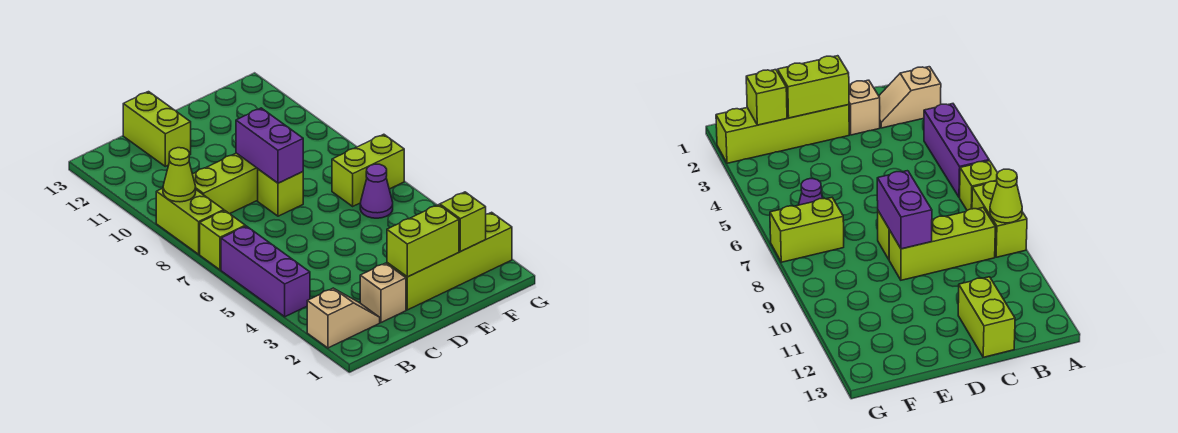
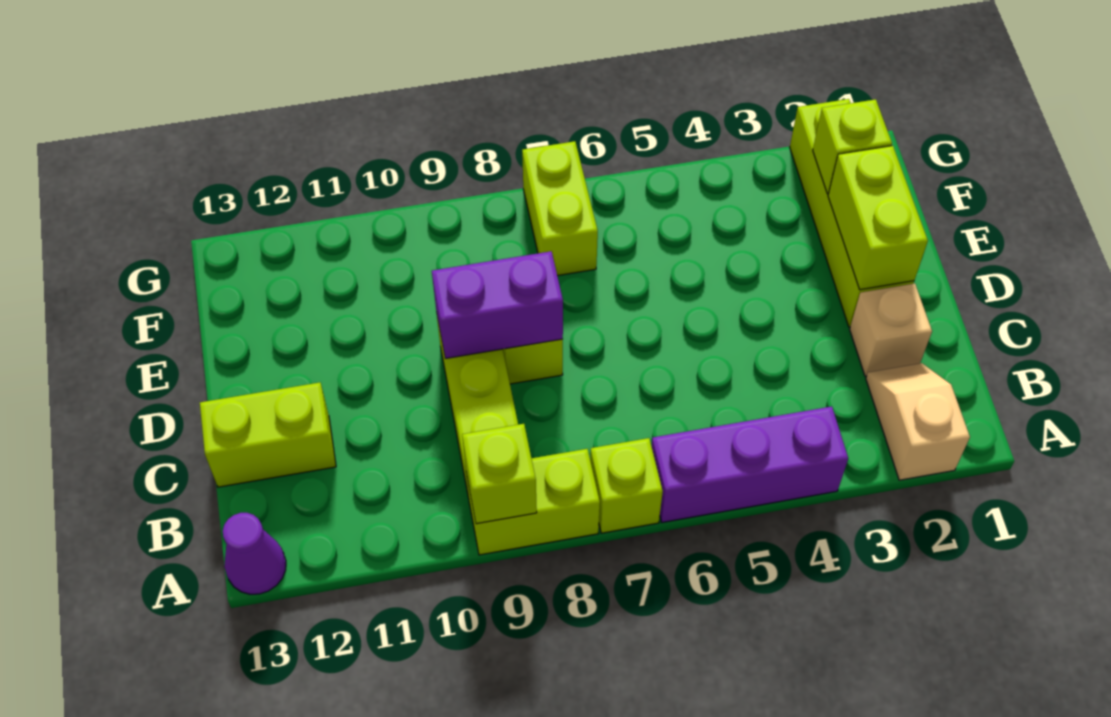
lime cone A9 level 2 -> lime brick A9 level 2
purple cone F6 level 1 -> purple cone A13 level 1

